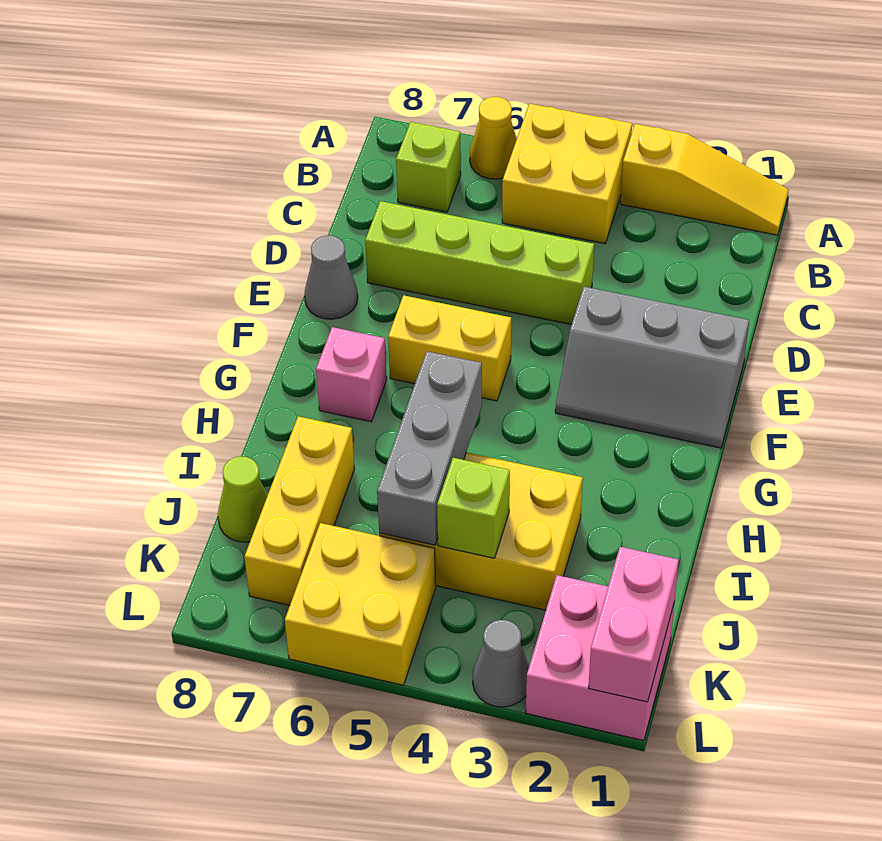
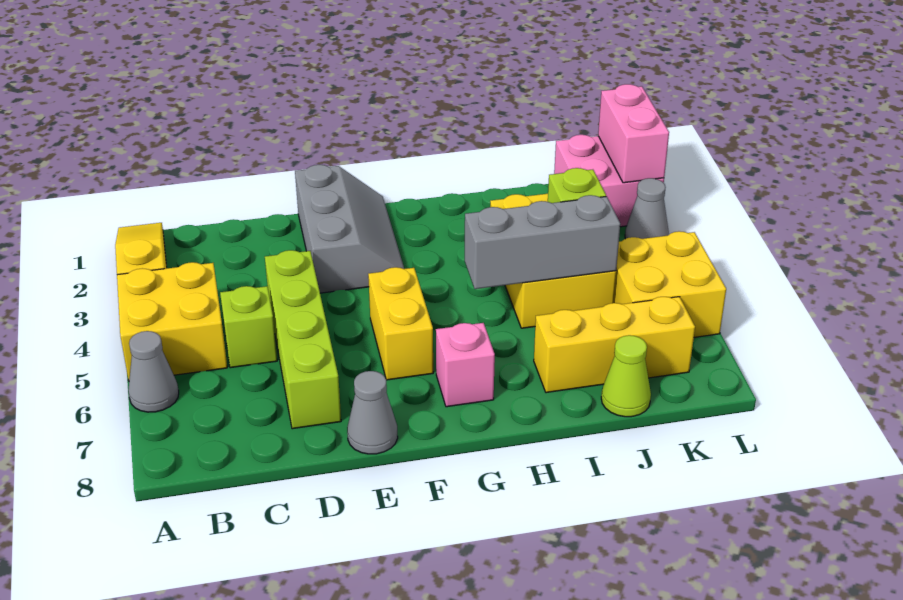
yellow cone A6 level 1 -> grey cone A6 level 1
lime brick B7 level 1 -> lime brick C5 level 1
pink brick K1:L1 level 2 -> pink brick L1:L2 level 2

